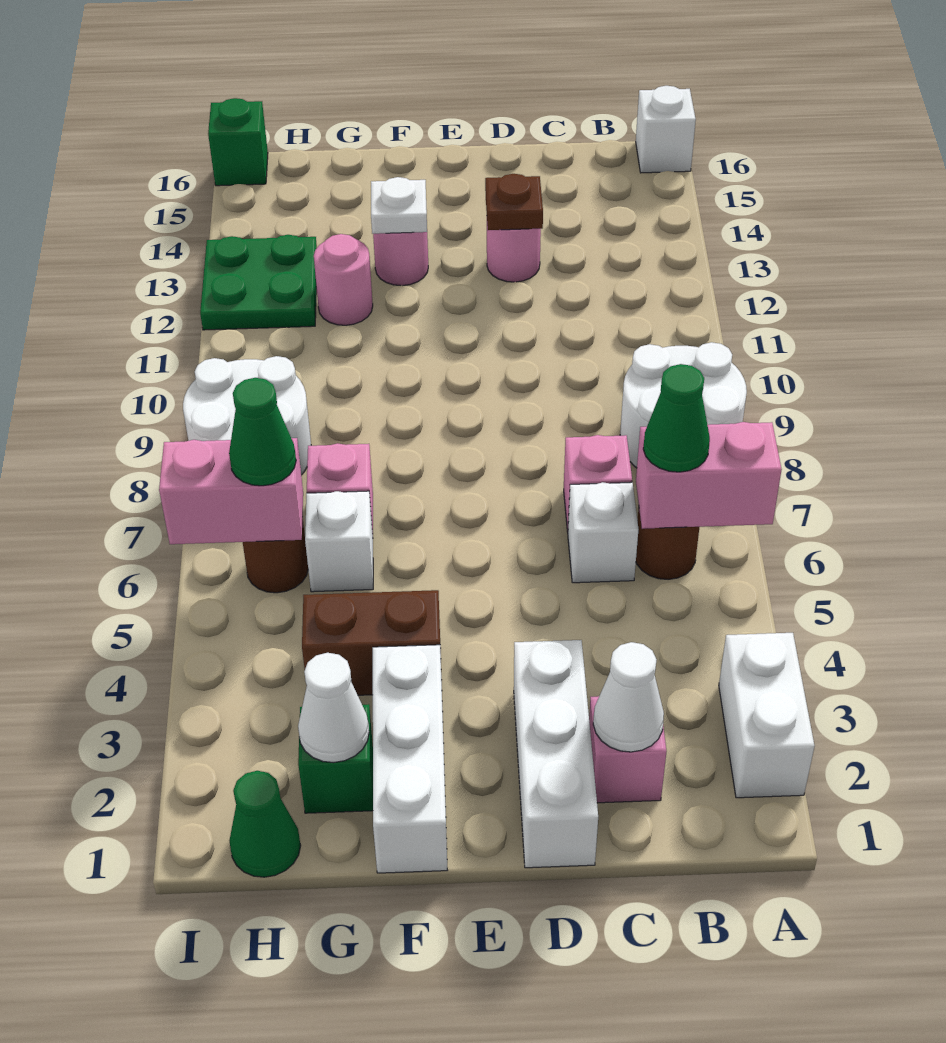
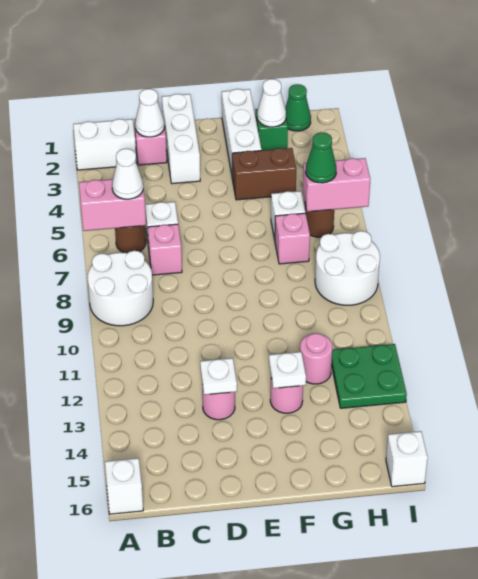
white brick A2:A3 level 1 -> white brick A2:B2 level 1
green cone B6 level 3 -> white cone B6 level 3
brown plate D13 level 2 -> white plate D13 level 2
green brick I16 level 1 -> white brick I16 level 1

